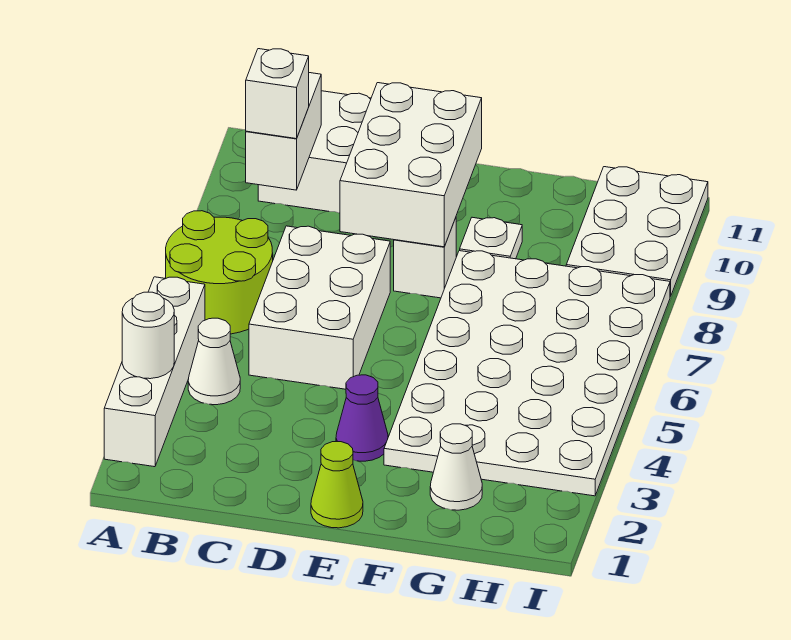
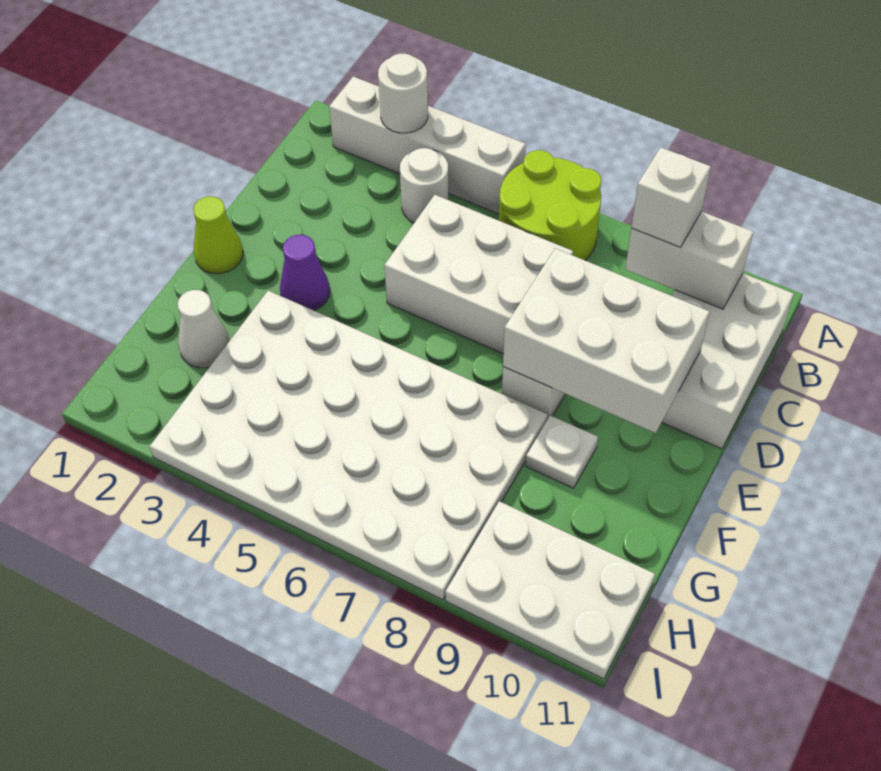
white cone B4 level 1 -> white round brick B4 level 1

